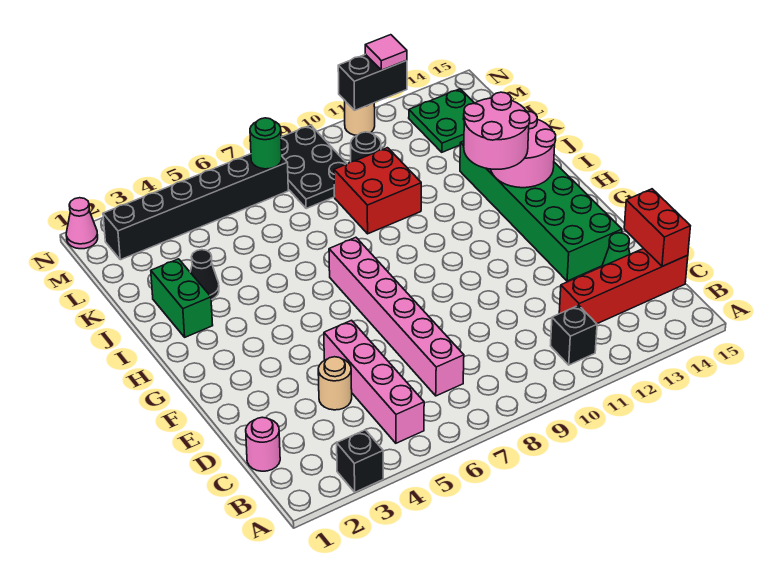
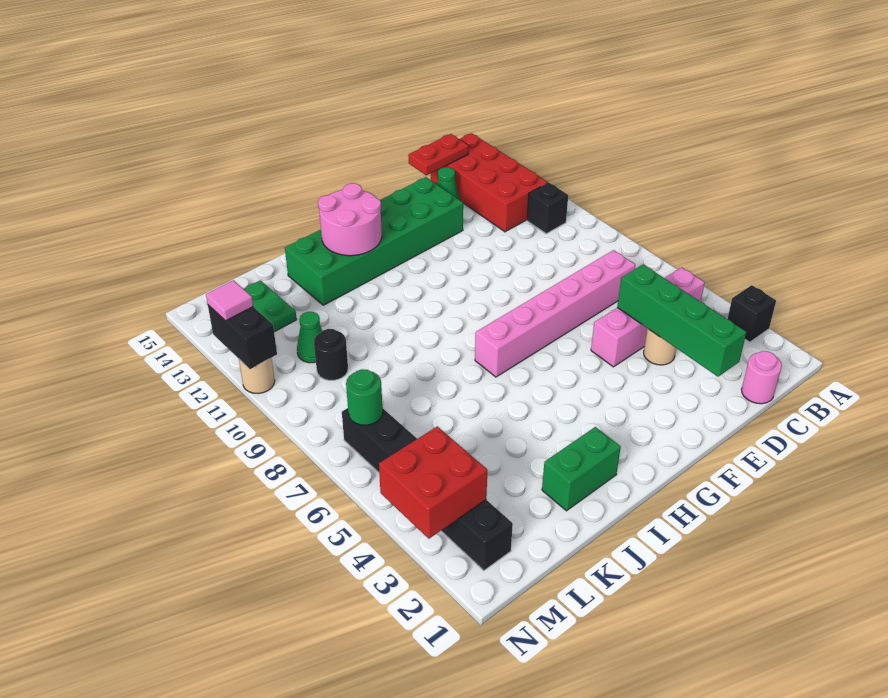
red brick C12:C15 level 1 -> red brick B12:C15 level 1
red brick C15:D15 level 2 -> red plate C15:D15 level 2
none -> green brick D2:D5 level 2
pink round brick H12:I13 level 3 -> none
black cone J3 level 1 -> none
red brick J9:K10 level 1 -> red brick M3:N4 level 2
black plate L8:N9 level 1 -> none
none -> green cone L11 level 1
pink cone N1 level 1 -> none

